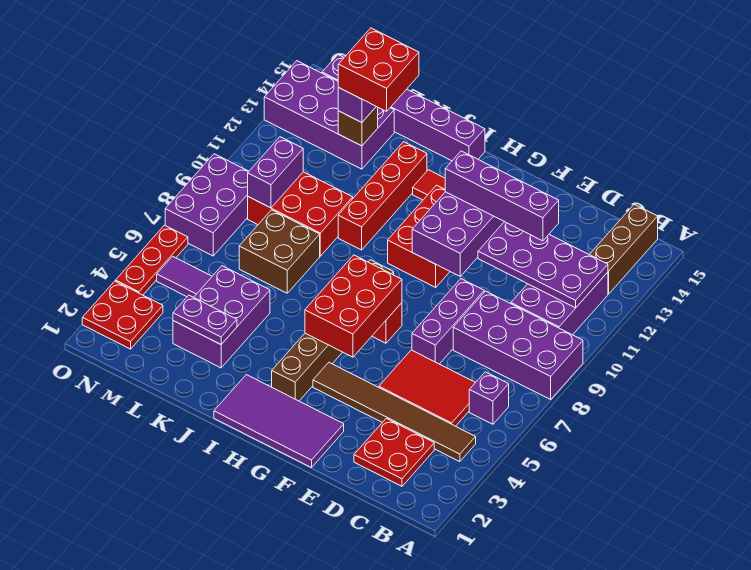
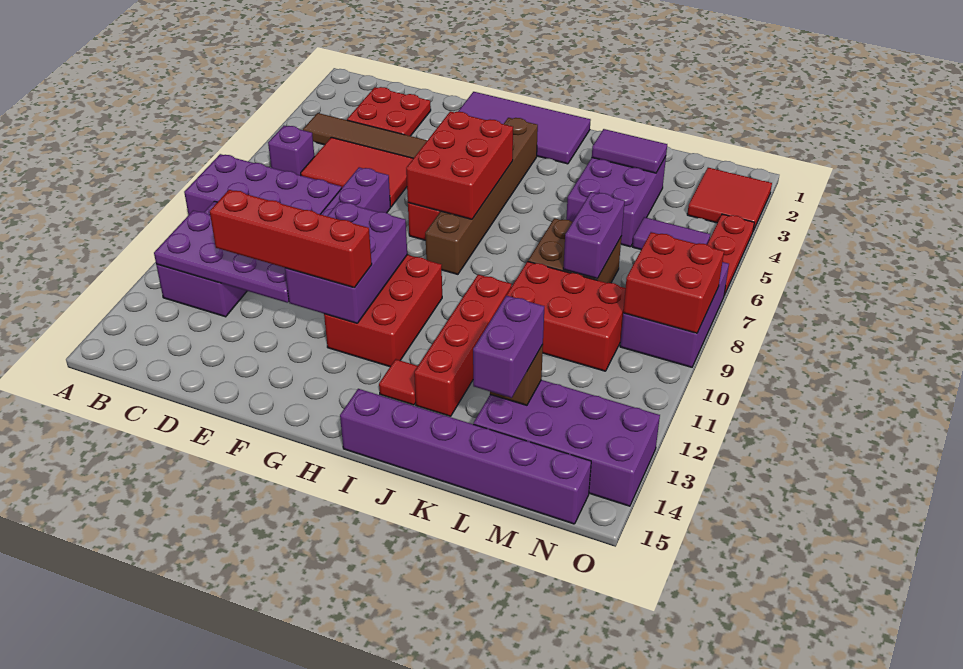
brown brick B13:B15 level 1 -> none
purple brick D12:G12 level 3 -> red brick D12:G12 level 3
purple plate K3:L3 level 2 -> purple tile K3:L3 level 2
red brick K13:L14 level 4 -> red brick N8:O9 level 2
purple brick M9:M10 level 2 -> purple brick L7:L8 level 2
red plate N2:O3 level 1 -> red tile N2:O3 level 1

